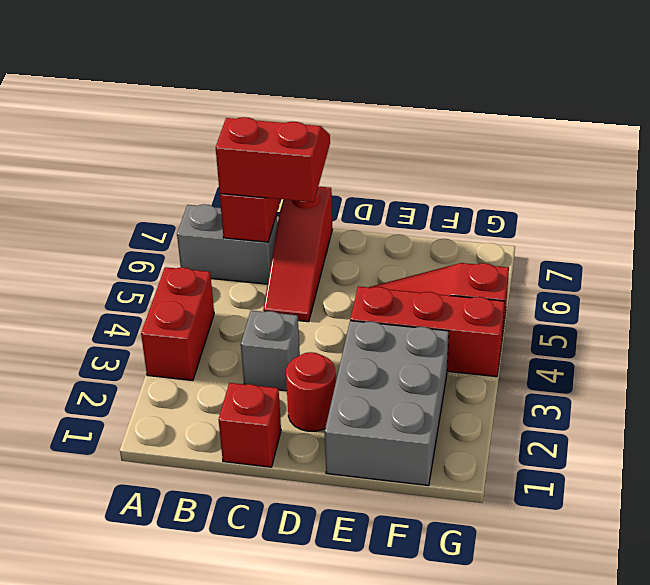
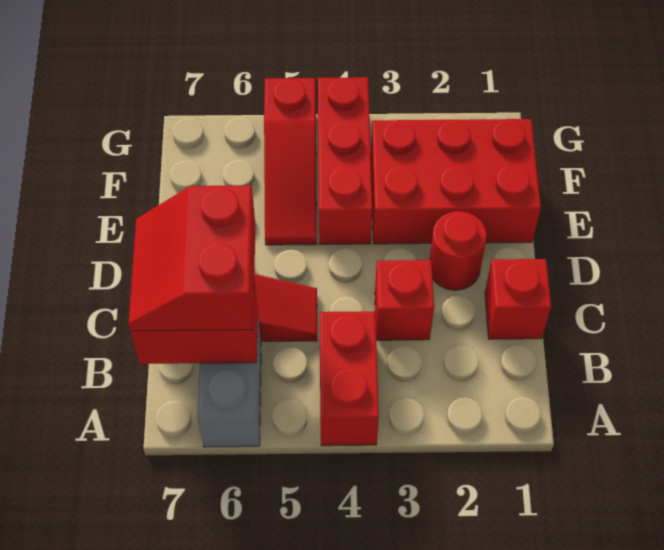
red brick A3:A4 level 1 -> red brick A4:B4 level 1
grey brick C3 level 1 -> red brick C3 level 1
grey brick E1:F3 level 1 -> red brick E1:F3 level 1

